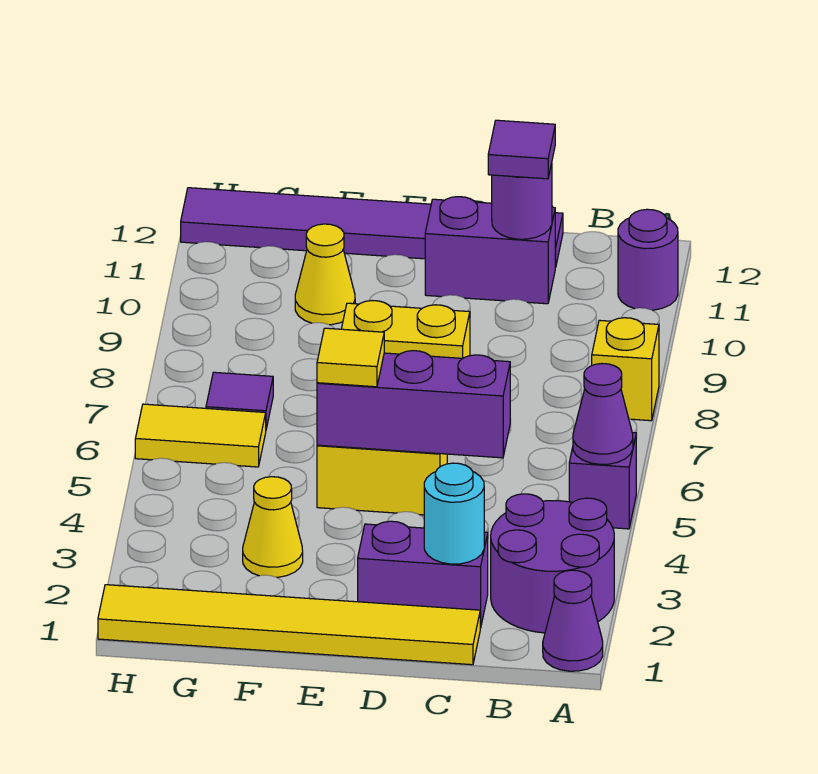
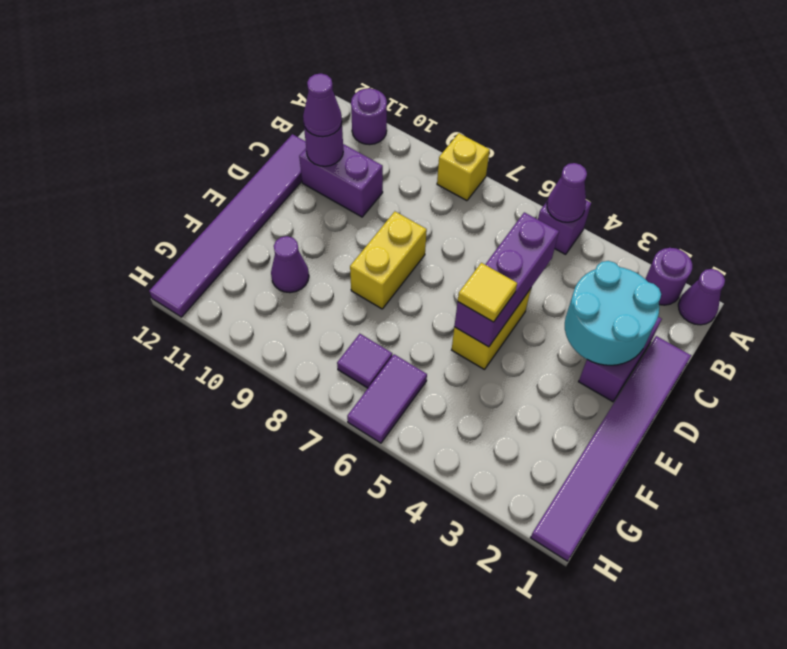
purple round brick A2:B3 level 1 -> purple round brick A2 level 1
yellow tile C1:H1 level 1 -> purple tile C1:H1 level 1
cyan round brick C2 level 2 -> cyan round brick C2:D3 level 2
purple brick C11:D11 level 1 -> purple brick C10:C11 level 1
purple tile C11 level 3 -> purple cone C11 level 3
yellow cone F3 level 1 -> none
yellow cone F10 level 1 -> purple cone F10 level 1
yellow tile G6:H6 level 1 -> purple tile G6:H6 level 1

